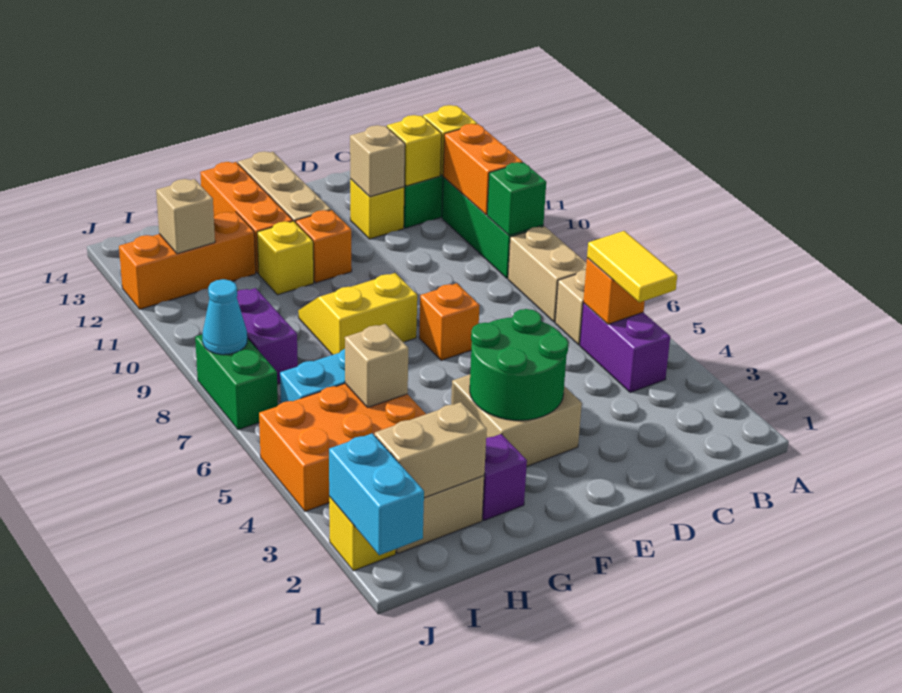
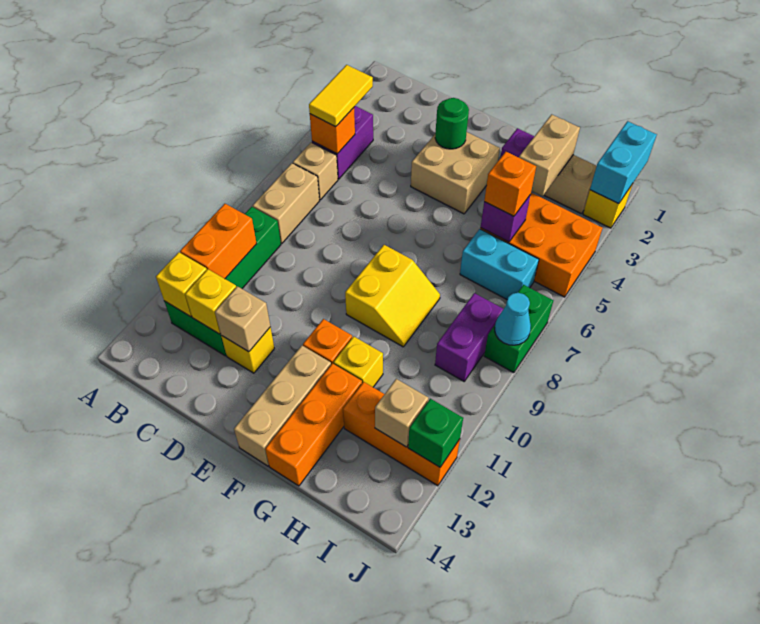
green brick B9 level 2 -> green brick J12 level 2
green round brick E3:F4 level 2 -> green round brick E3 level 2
orange brick E7 level 1 -> orange brick H5 level 3
yellow slope F8:G9 level 1 top 8 -> yellow slope F8:G9 level 1 top F
tan brick H2:I2 level 2 -> tan brick H2:H3 level 2
tan brick H5 level 2 -> purple brick H5 level 2

